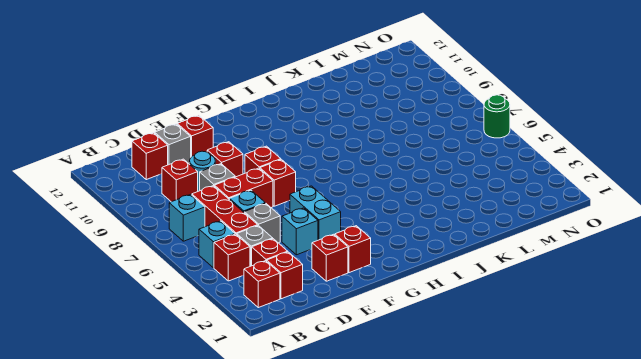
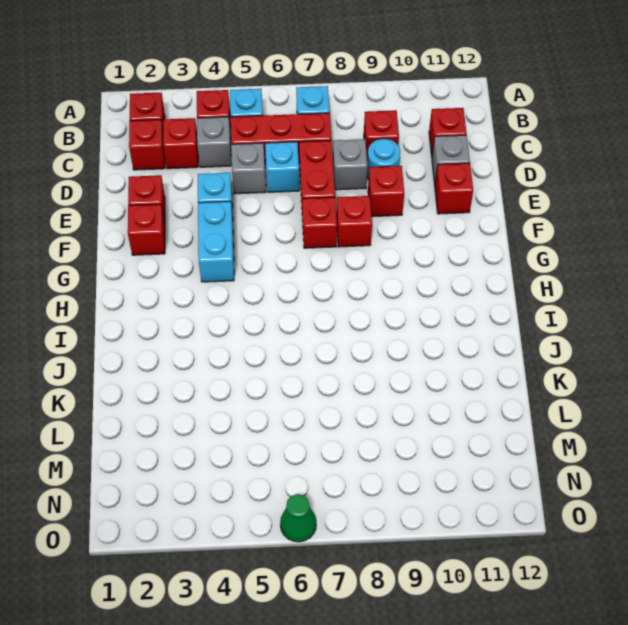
cyan brick F4:F5 level 1 -> cyan brick F4:G4 level 1
green round brick O6 level 1 -> green cone O6 level 1

